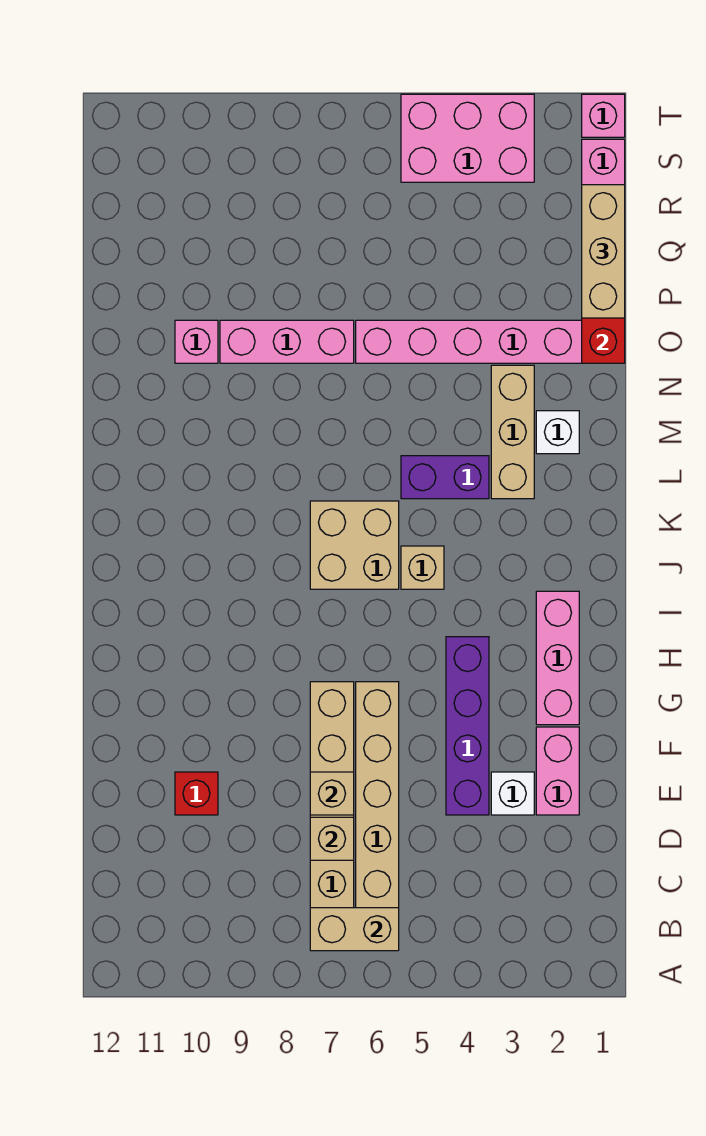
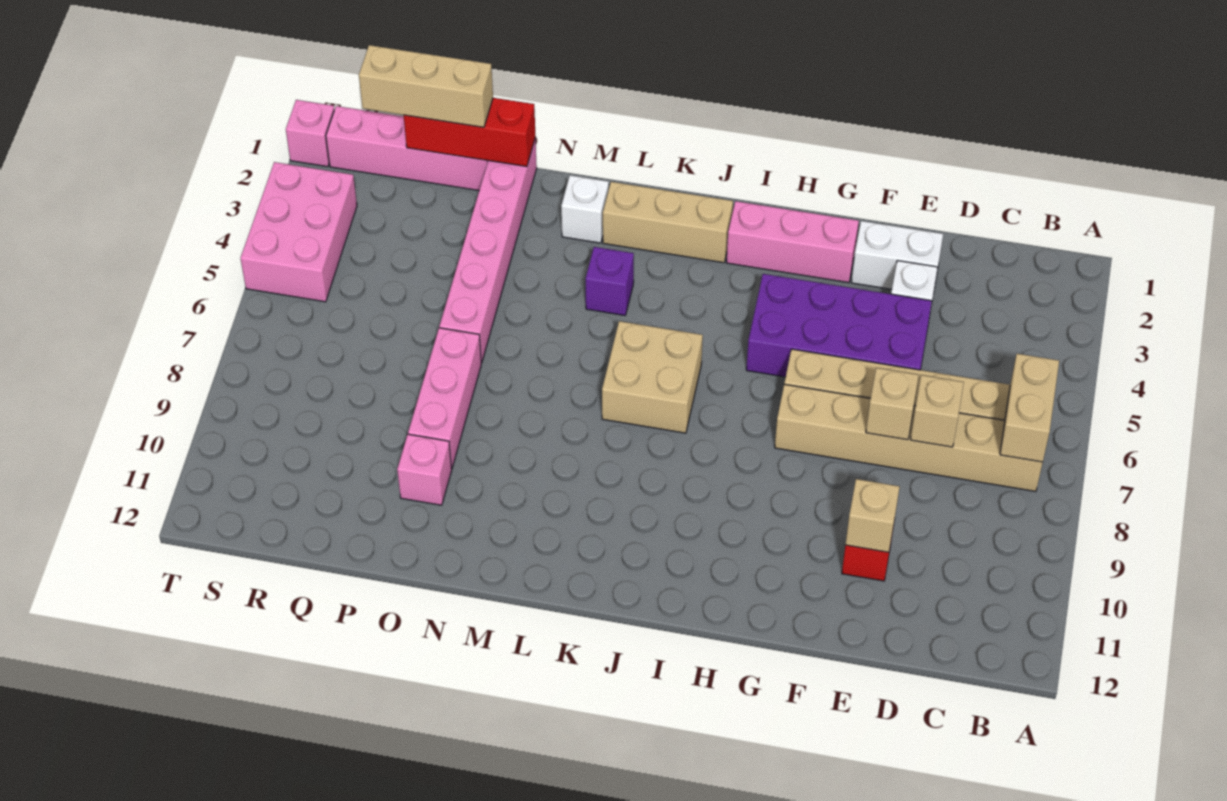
pink brick E2:F2 level 1 -> white brick E2:F2 level 1
purple brick E4:H4 level 1 -> purple brick E4:H5 level 1
tan brick J5 level 1 -> tan brick E10 level 2
tan brick L3:N3 level 1 -> tan brick J2:L2 level 1
purple brick L4:L5 level 1 -> purple brick L4 level 1

